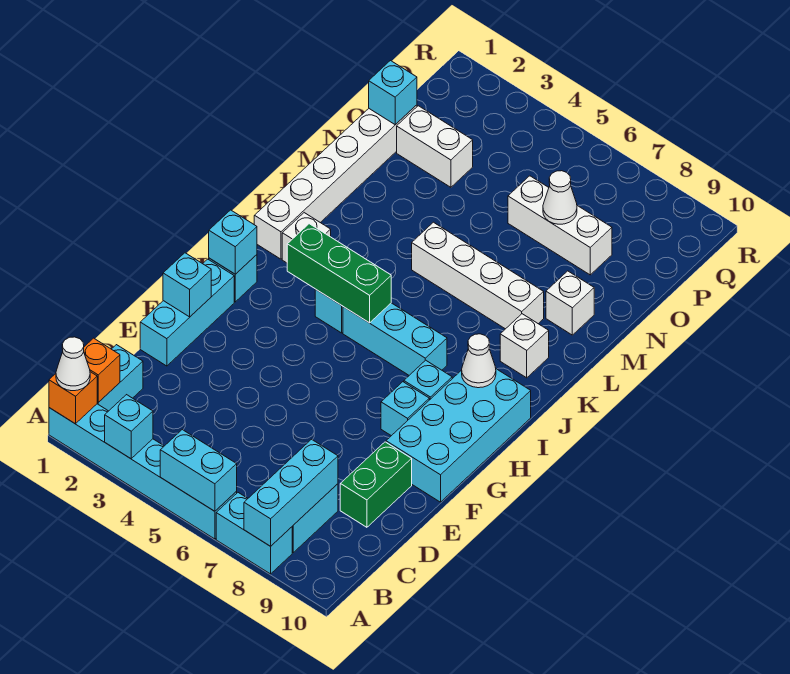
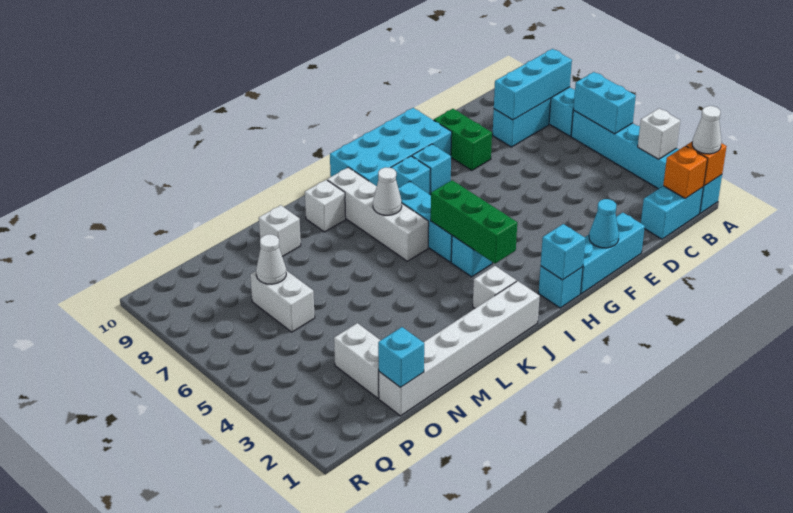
cyan brick A3 level 2 -> white brick A3 level 2
green brick D9:E9 level 1 -> green brick E8:E9 level 1
cyan brick F1 level 2 -> cyan cone F1 level 2
white cone I9 level 2 -> white cone J7 level 2
white brick L5:L8 level 1 -> white brick J6:J9 level 1
white brick O6:O8 level 1 -> white brick O6:O7 level 1

